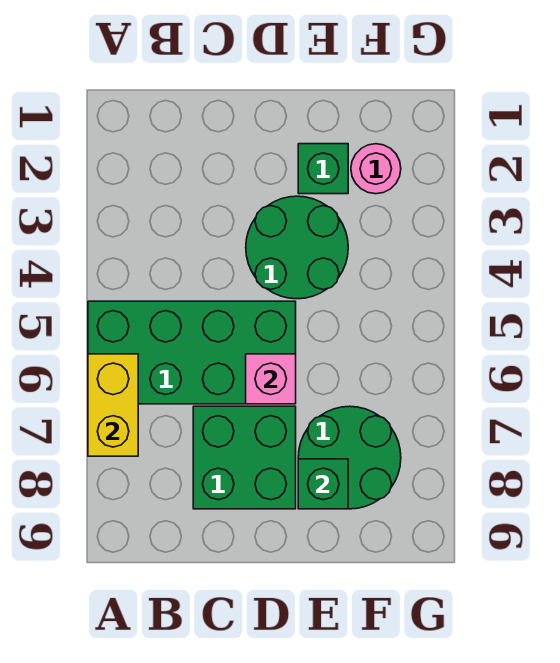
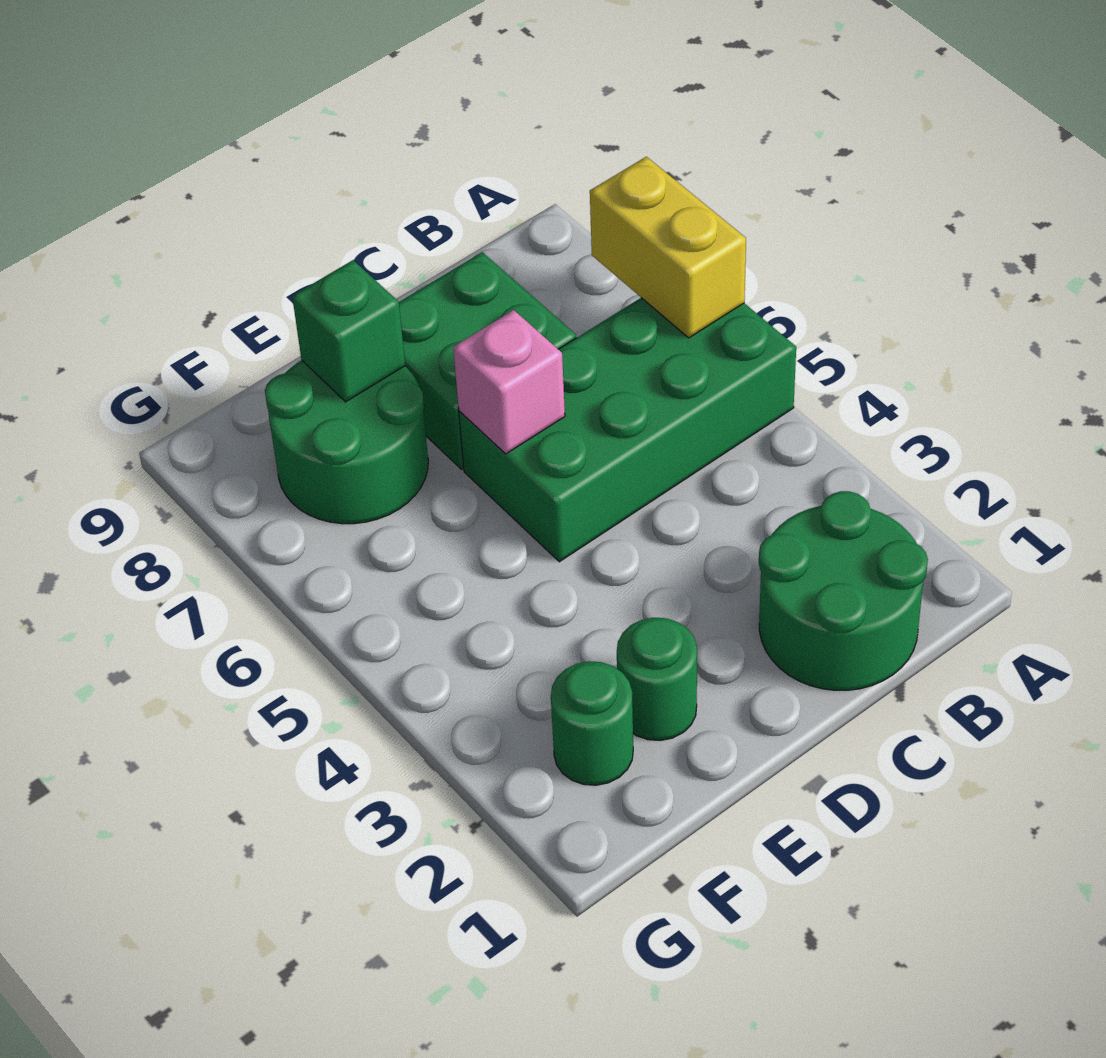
green round brick D3:E4 level 1 -> green round brick B1:C2 level 1
green brick E2 level 1 -> green round brick E2 level 1
pink round brick F2 level 1 -> green round brick F2 level 1

